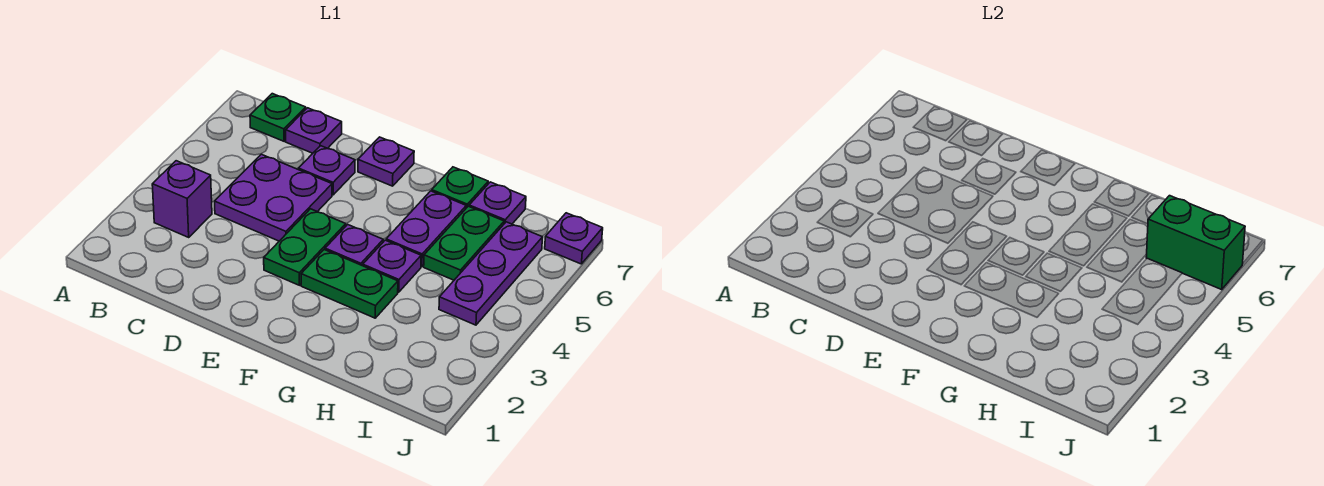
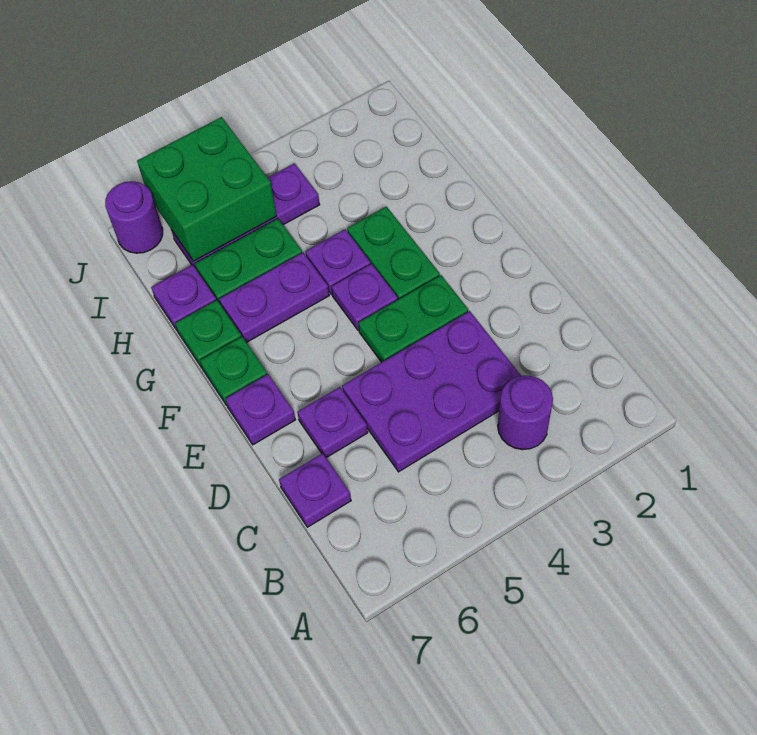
purple brick B3 level 1 -> purple round brick B3 level 1
green plate B7 level 1 -> green plate F7 level 1
purple plate C4:D5 level 1 -> purple plate C3:D5 level 1
green brick I6:J6 level 2 -> green brick I5:J6 level 2
purple plate J7 level 1 -> purple round brick J7 level 1

